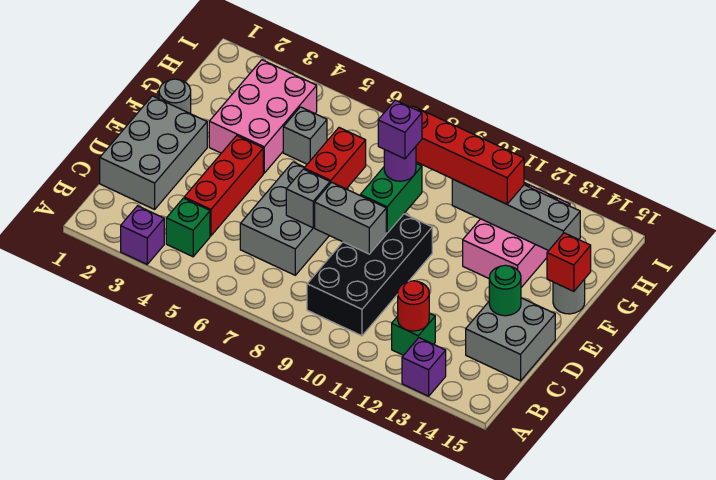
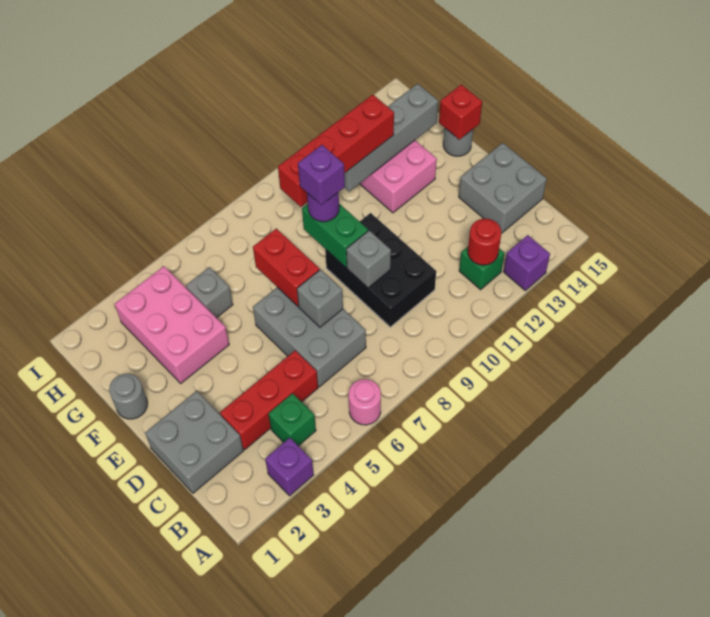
none -> pink round brick A6 level 1
black brick B9:E10 level 1 -> black brick C9:E10 level 1
grey brick C1:E2 level 1 -> grey brick C1:D2 level 1
red brick C4:E4 level 1 -> red brick C3:C5 level 1
grey brick D8:D9 level 2 -> grey brick D9 level 2
green round brick D14 level 2 -> none

